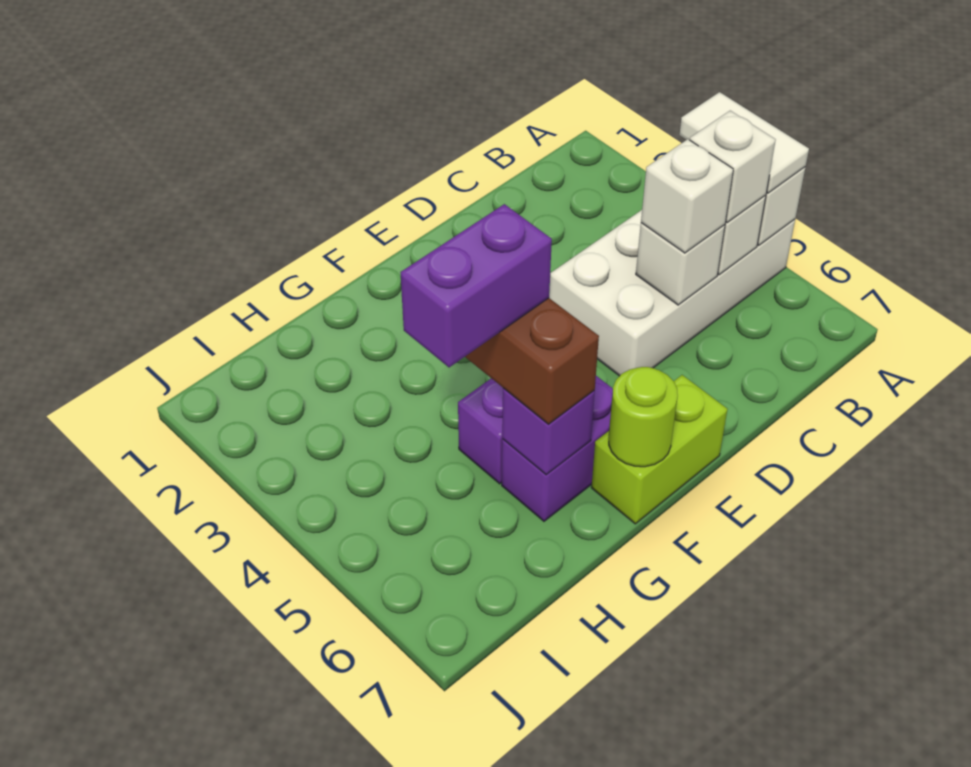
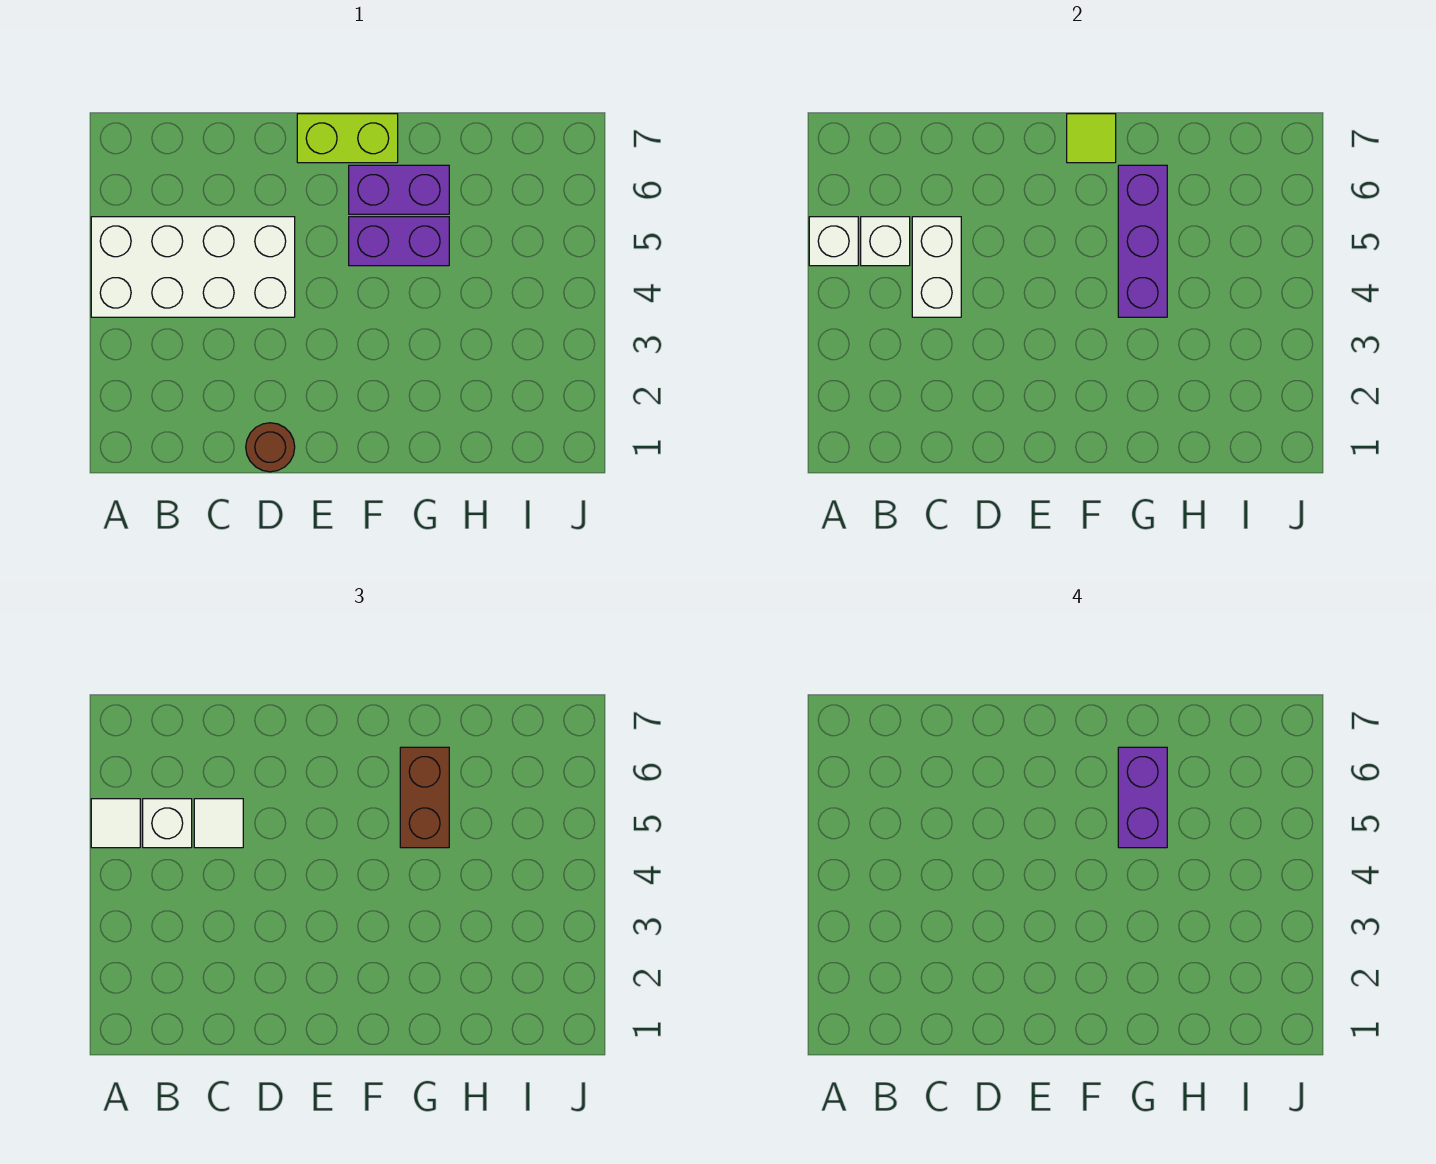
white tile A4:A5 level 3 -> white tile A5 level 3
white brick C5 level 2 -> white brick C4:C5 level 2
white brick C5 level 3 -> white tile C5 level 3
none -> brown round brick D1 level 1
lime round brick F7 level 2 -> lime tile F7 level 2
purple brick G5:H5 level 4 -> purple brick G5:G6 level 4
purple brick G6 level 2 -> purple brick G4:G6 level 2

